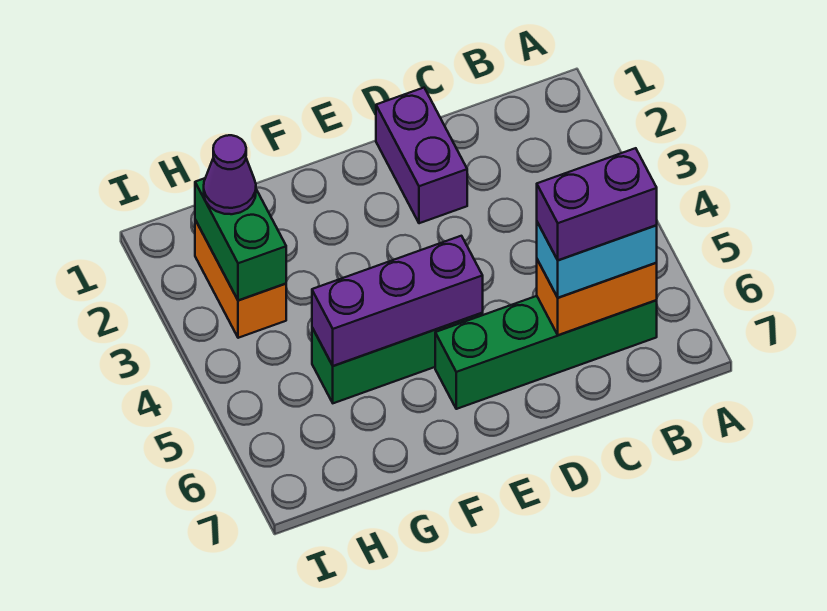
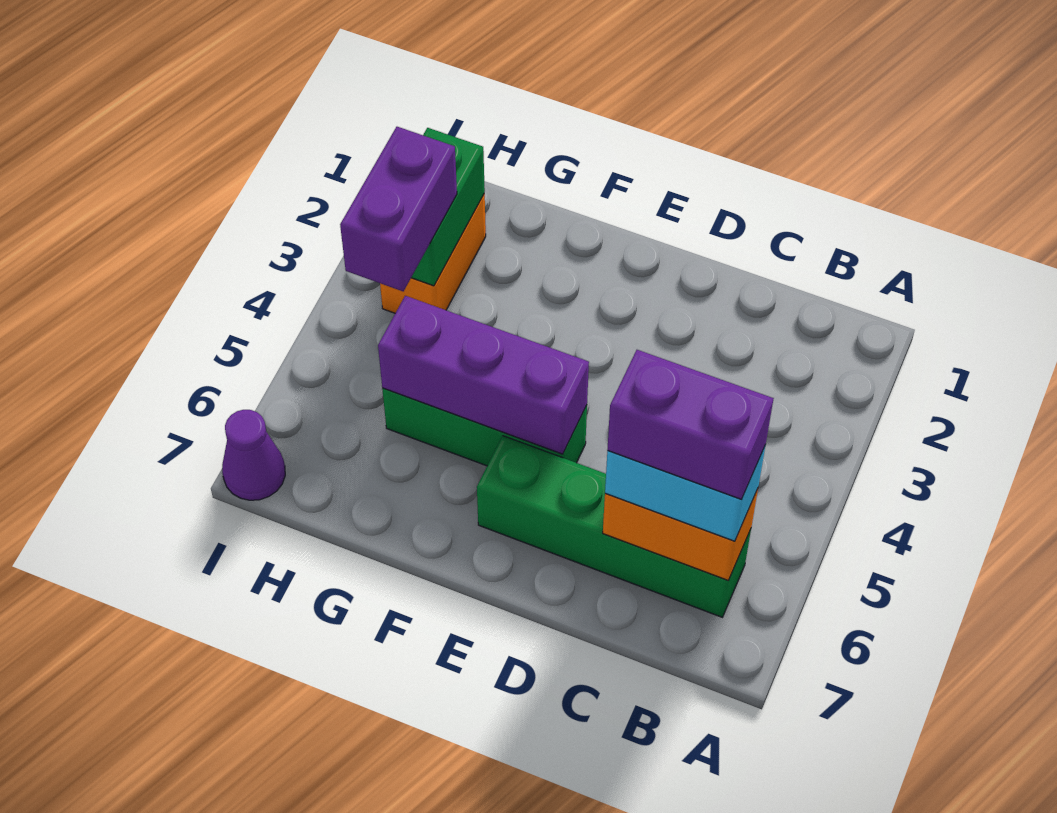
purple brick D1:D2 level 1 -> purple brick H3:H4 level 3
purple cone H2 level 3 -> purple cone I7 level 1

